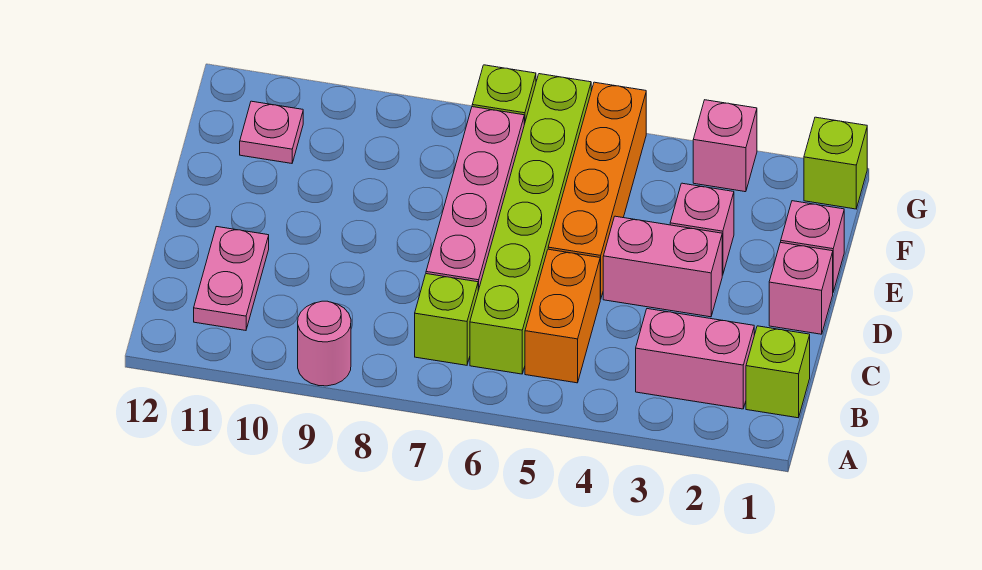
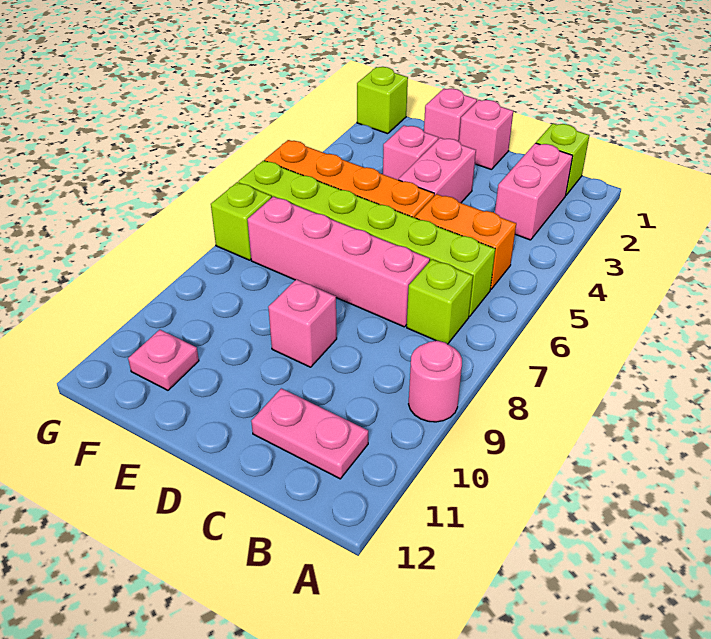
pink brick G3 level 1 -> pink brick D9 level 1

